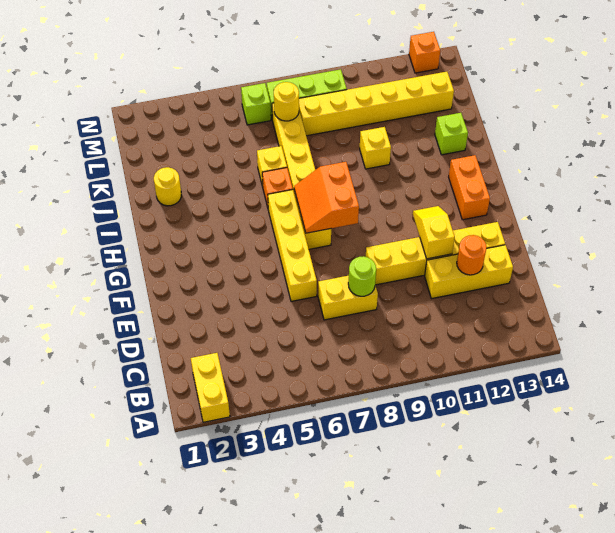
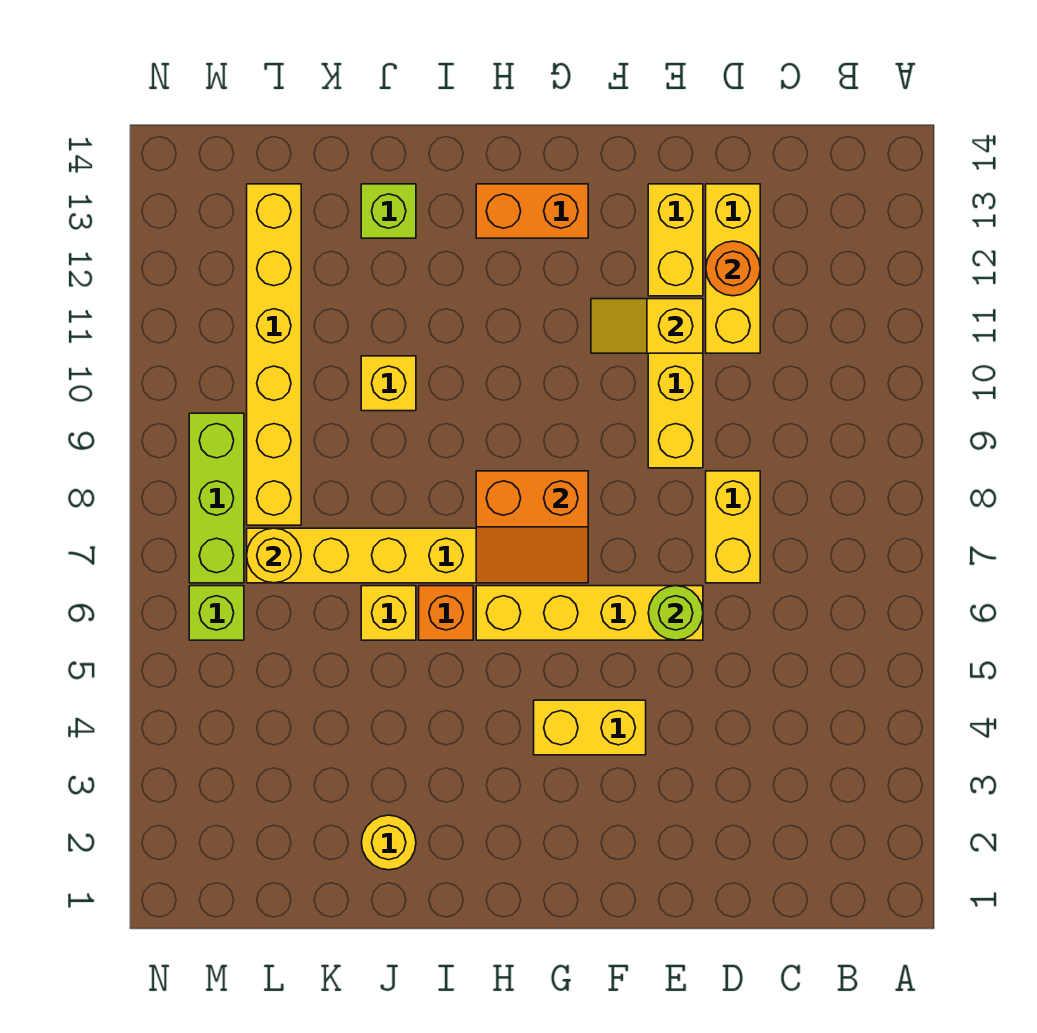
yellow brick A2:B2 level 1 -> yellow brick F4:G4 level 1
lime round brick D8 level 2 -> lime round brick E6 level 2
orange brick N13 level 1 -> none

